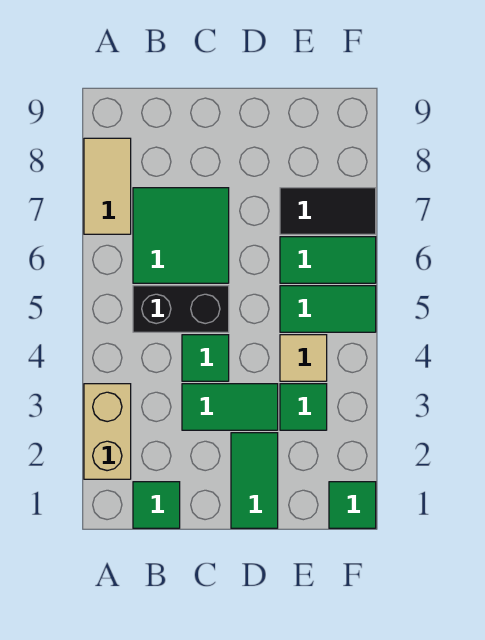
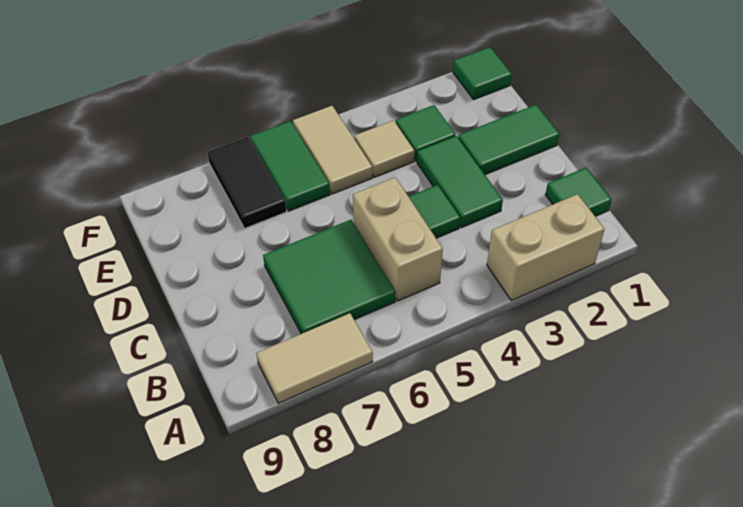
black brick B5:C5 level 1 -> tan brick B5:C5 level 1
green tile E5:F5 level 1 -> tan tile E5:F5 level 1

